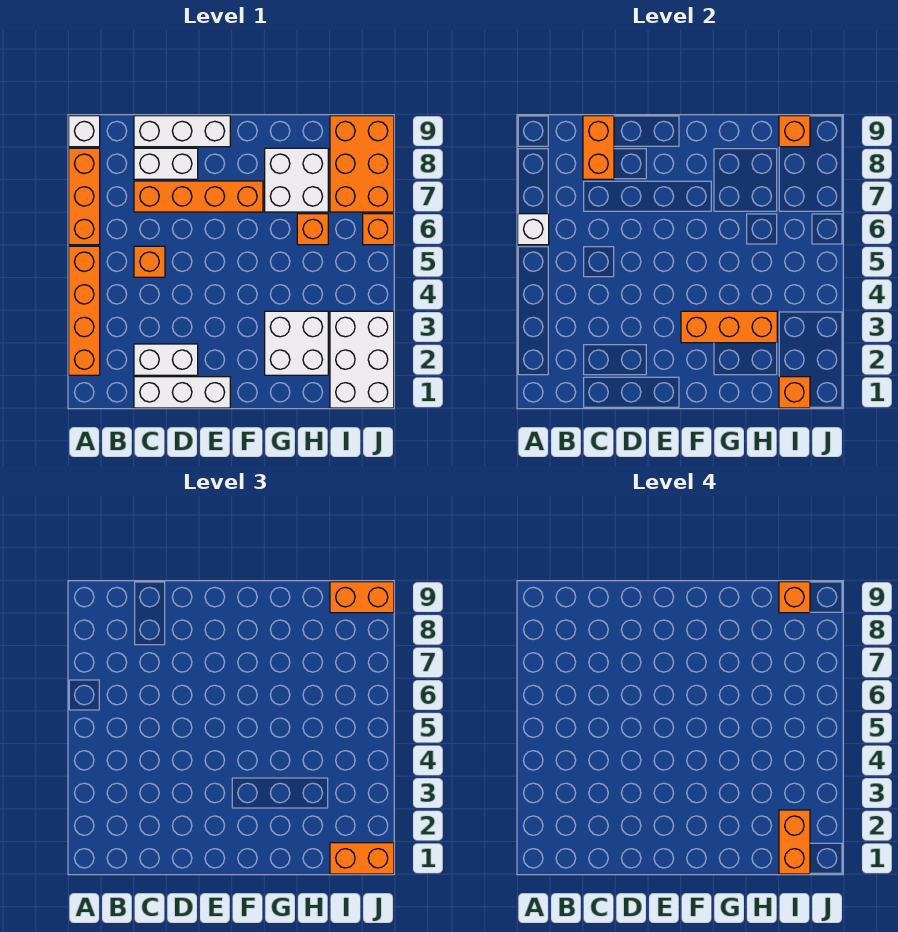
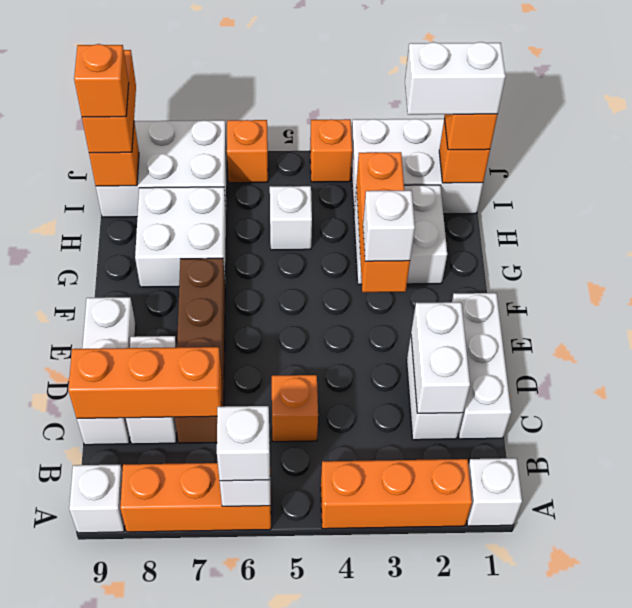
none -> white brick A1 level 1
orange brick A2:A5 level 1 -> orange brick A2:A4 level 1
none -> white brick A6 level 3
none -> white brick C2:D2 level 2
orange brick C7:F7 level 1 -> brown brick C7:F7 level 1
orange brick C8:C9 level 2 -> orange brick C7:C9 level 2
none -> white brick F3 level 3
none -> white brick H5 level 1
orange brick H6 level 1 -> orange brick J4 level 1
orange brick I1:I2 level 4 -> white brick I1:I2 level 4
orange brick I7:J9 level 1 -> white brick I7:J9 level 1

